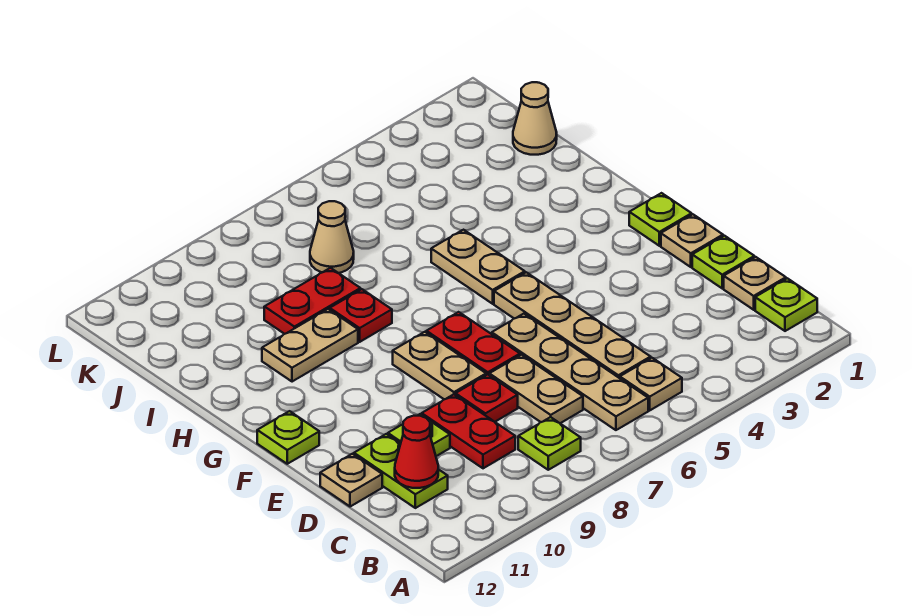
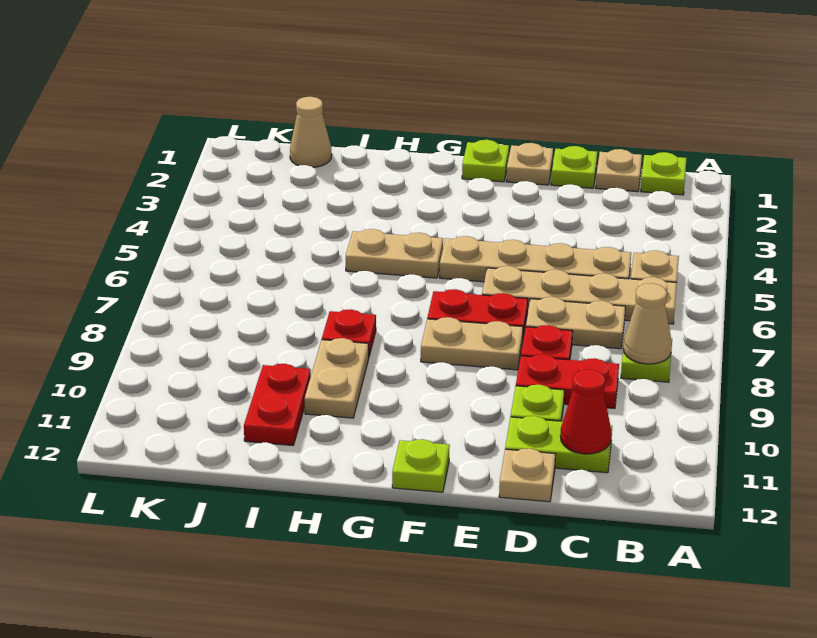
red plate I8:I9 level 1 -> red plate I10:I11 level 1
tan cone J7 level 1 -> tan cone B8 level 2

